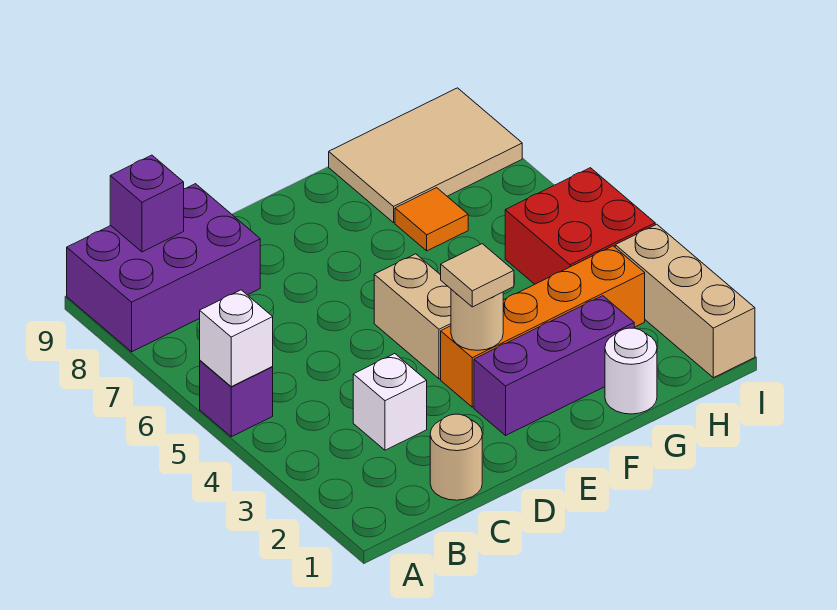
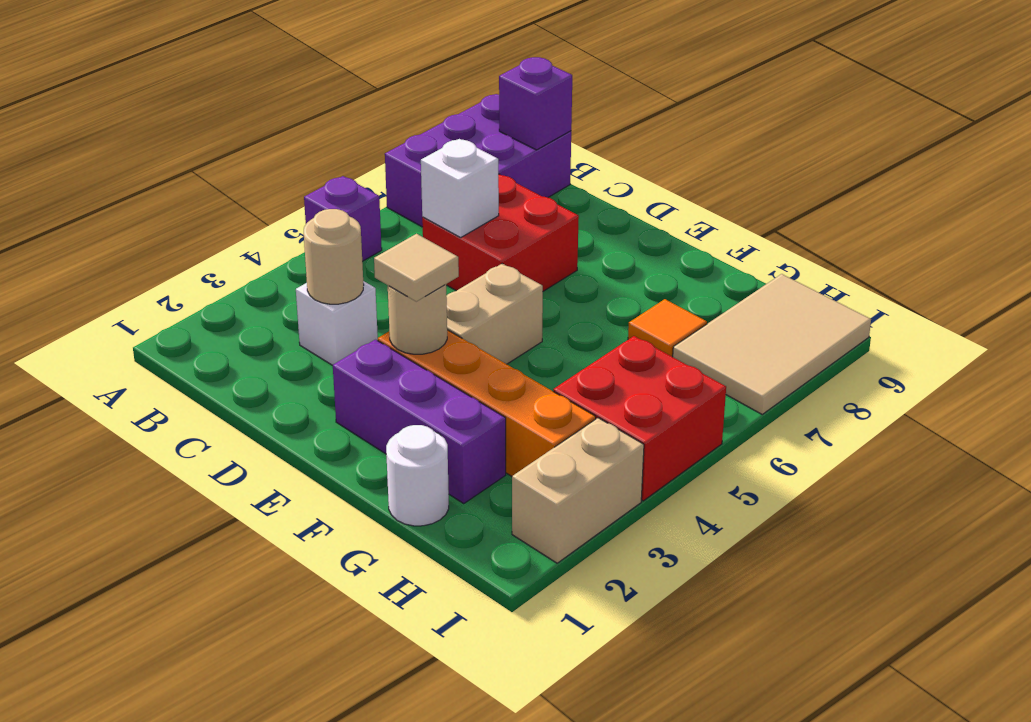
white brick A5 level 2 -> white brick C6 level 2
purple brick A8:C9 level 1 -> purple brick A7:B9 level 1
tan round brick C1 level 1 -> tan round brick C3 level 2
none -> red brick C6:D7 level 1
tan tile G8:I9 level 1 -> tan tile H7:I9 level 1
tan brick I1:I3 level 1 -> tan brick I2:I3 level 1

